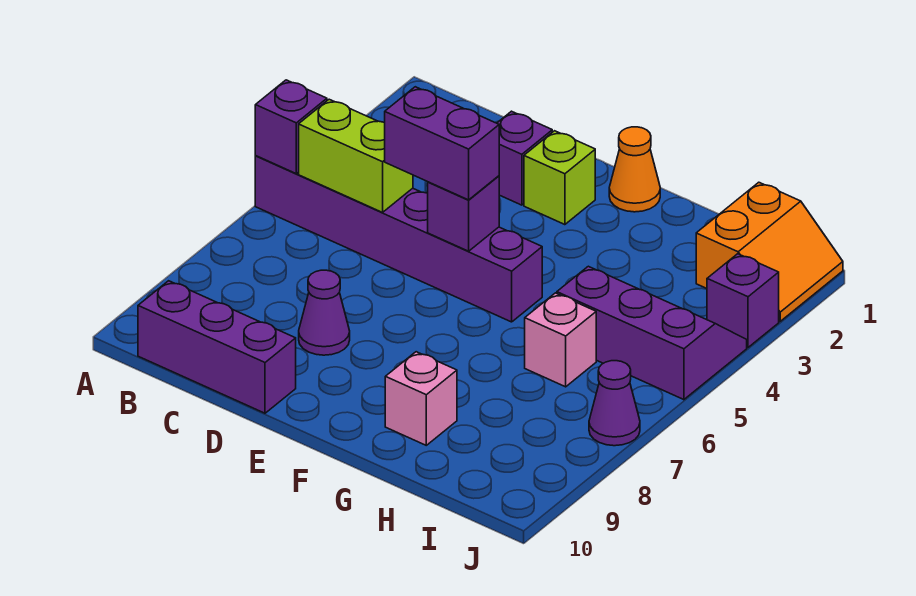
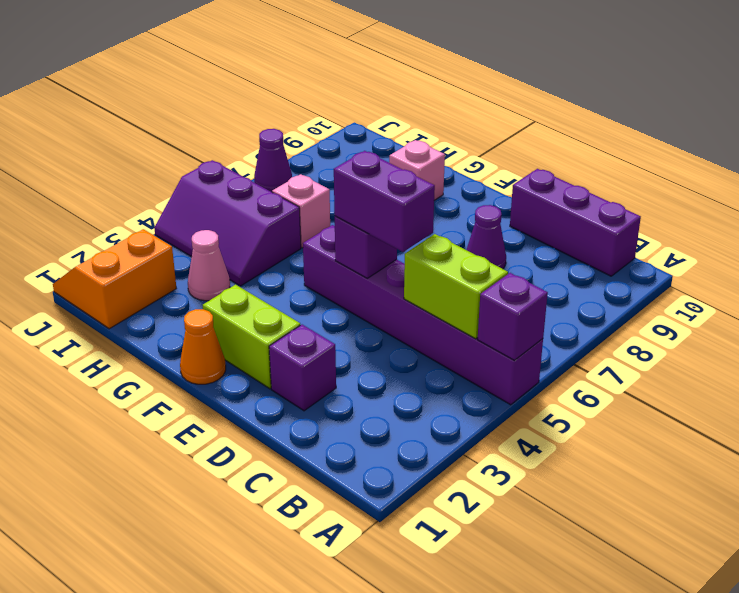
lime brick E2 level 1 -> lime brick E2:F2 level 1
none -> pink cone H3 level 1
purple brick J3 level 1 -> none

